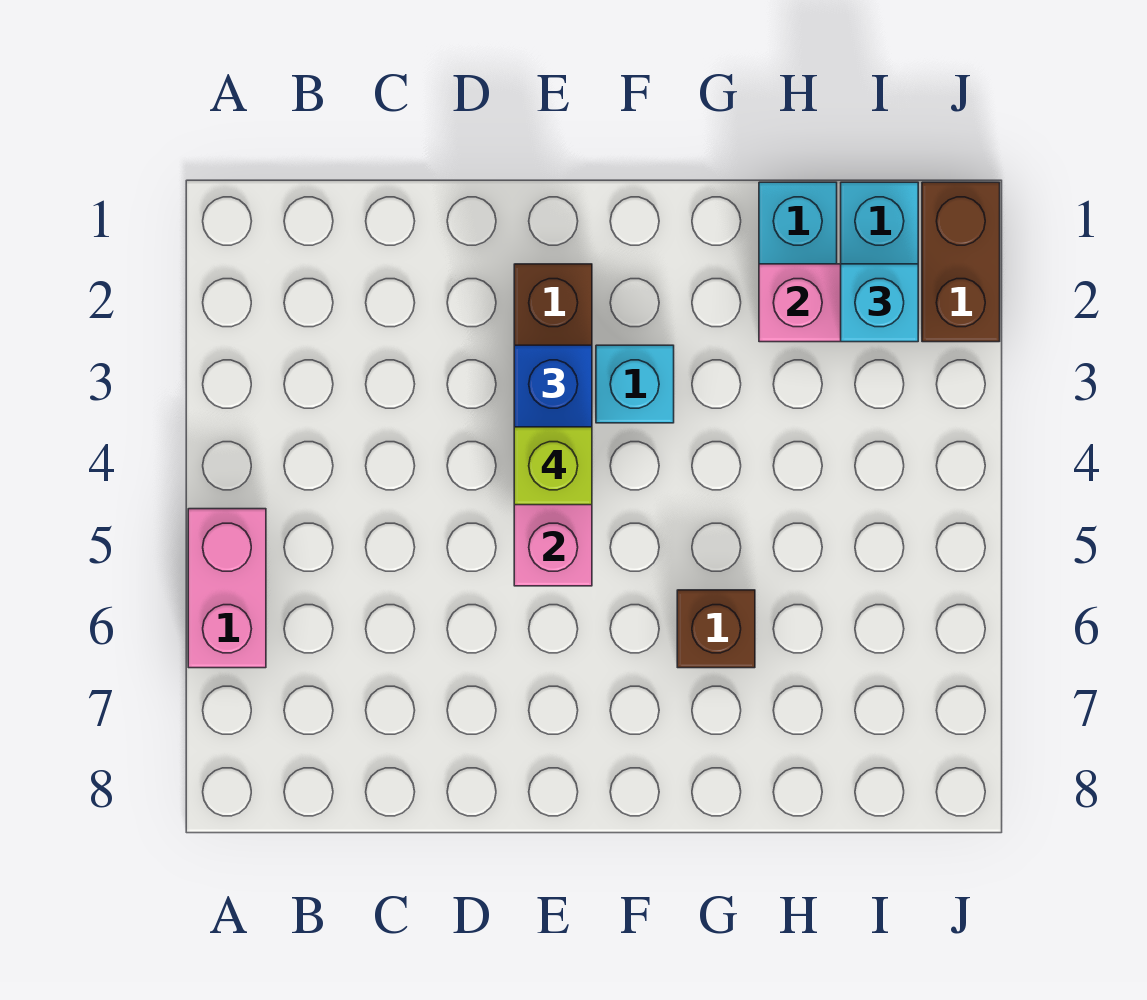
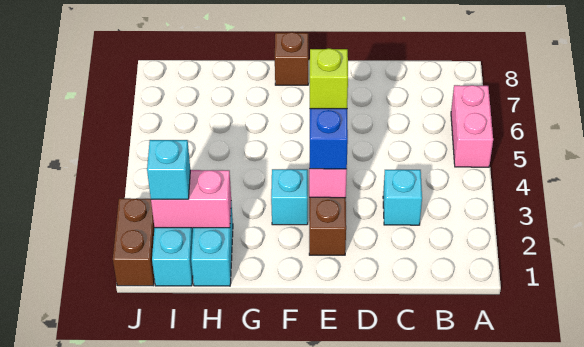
none -> cyan brick C3 level 1
brown brick G6 level 1 -> brown brick F8 level 1

